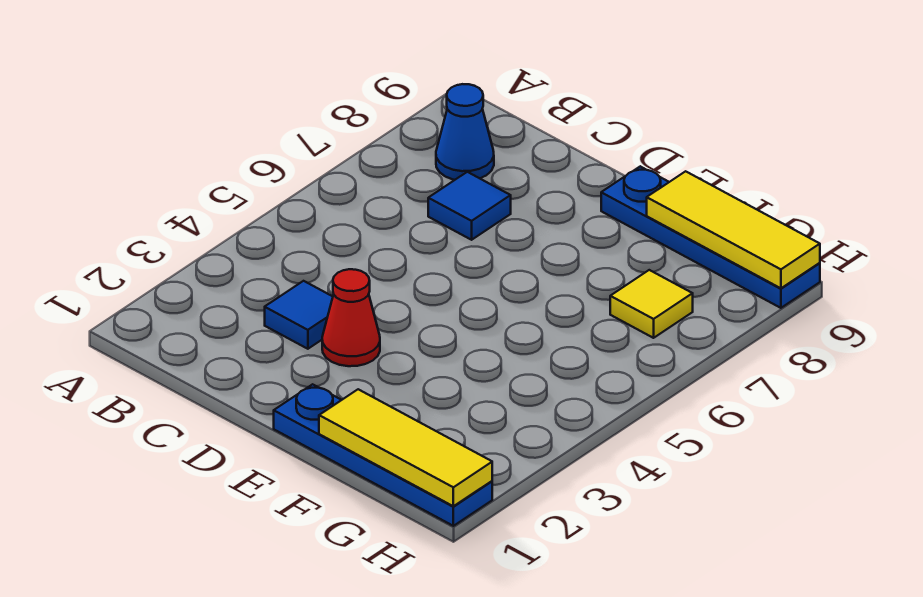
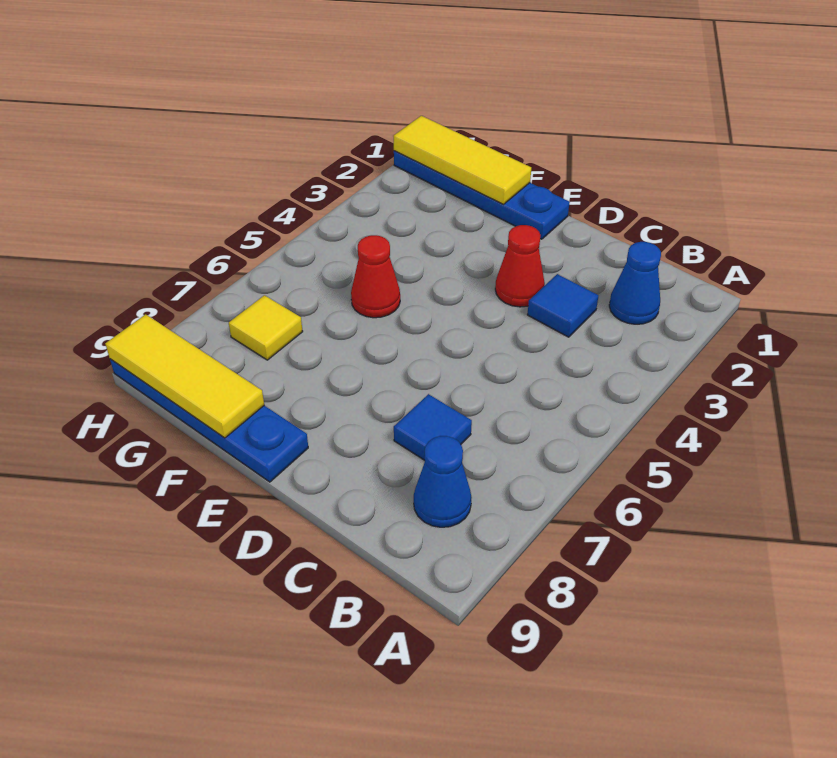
none -> blue cone B2 level 1
none -> red cone F5 level 1

